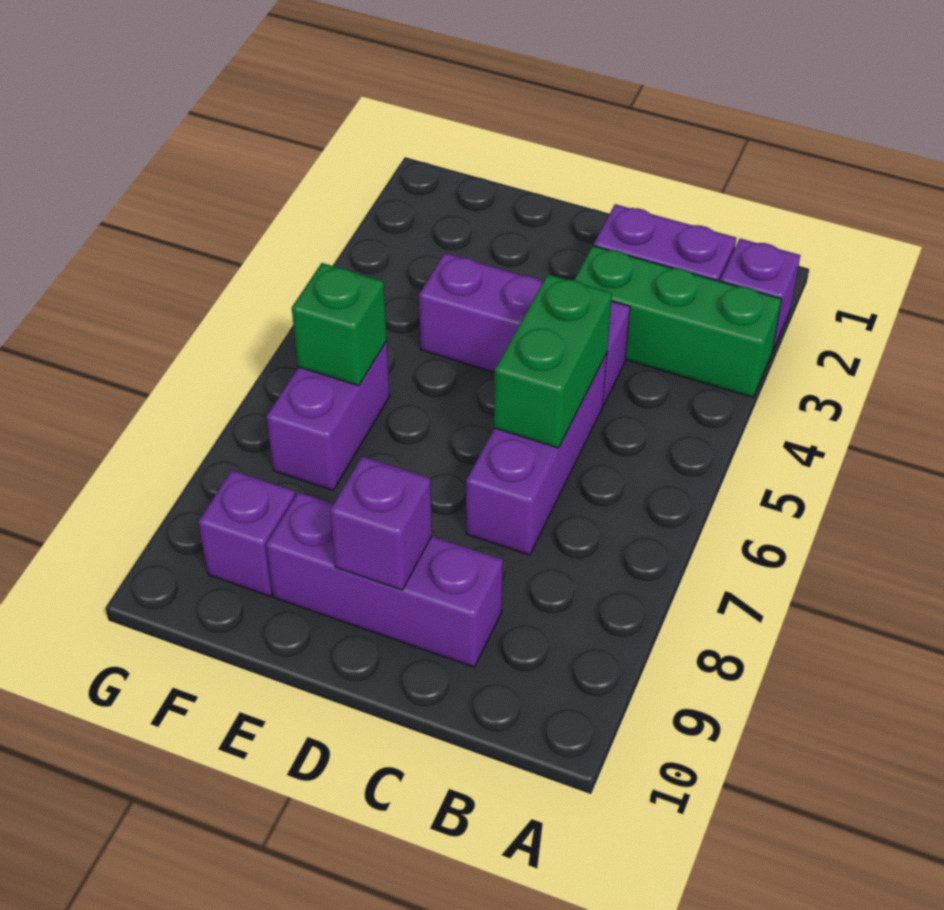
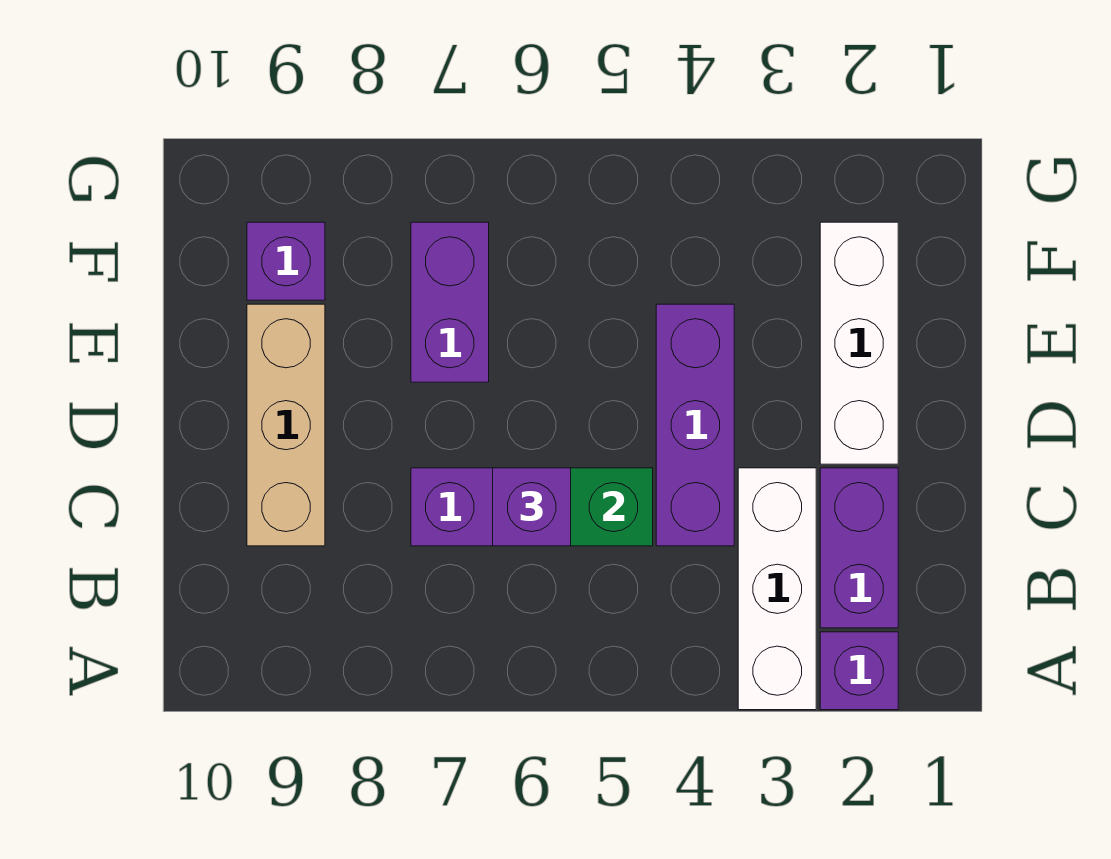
green brick A3:C3 level 1 -> white brick A3:C3 level 1
purple brick C9:E9 level 1 -> tan brick C9:E9 level 1
none -> white brick D2:F2 level 1
purple brick D9 level 2 -> purple brick C6 level 3
purple brick F6:F7 level 1 -> purple brick E7:F7 level 1
green brick F6 level 2 -> none

